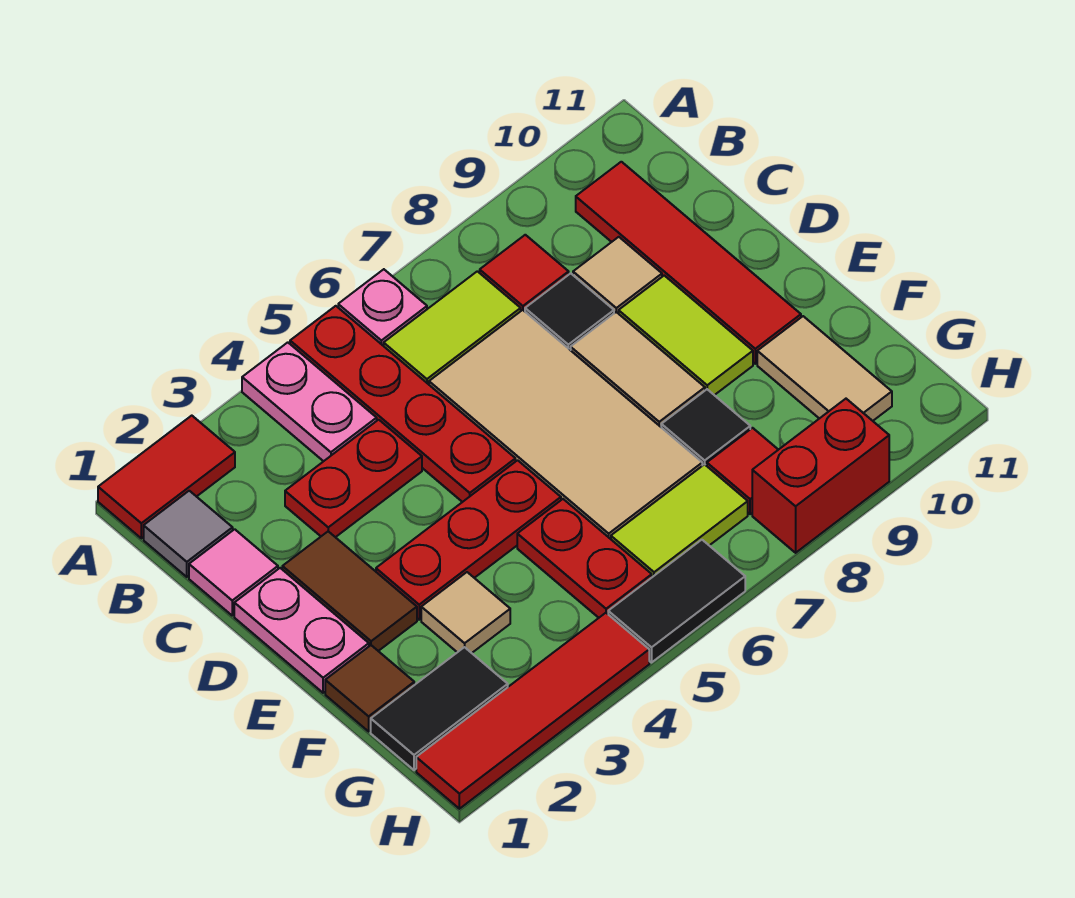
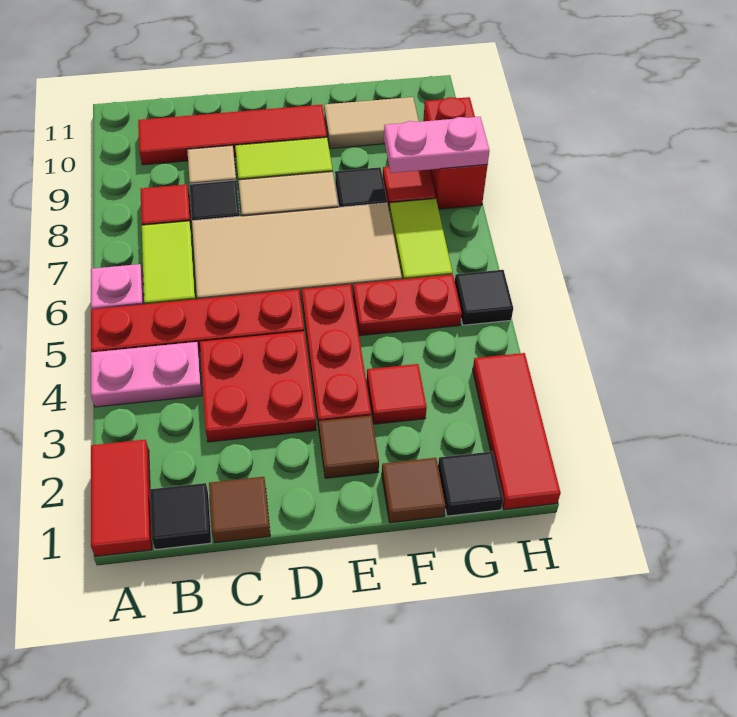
grey tile B1 level 1 -> black tile B1 level 1
pink tile C1 level 1 -> brown tile C1 level 1
red plate C3:C4 level 1 -> red plate C3:D4 level 1
pink plate D1:E1 level 1 -> pink plate G8:H8 level 2
brown tile D2:E2 level 1 -> brown tile E2 level 1
tan tile F3 level 1 -> red tile F3 level 1
black tile G1:G2 level 1 -> black tile G1 level 1
red tile H1:H4 level 1 -> red tile H1:H3 level 1
black tile H5:H6 level 1 -> black tile H5 level 1

